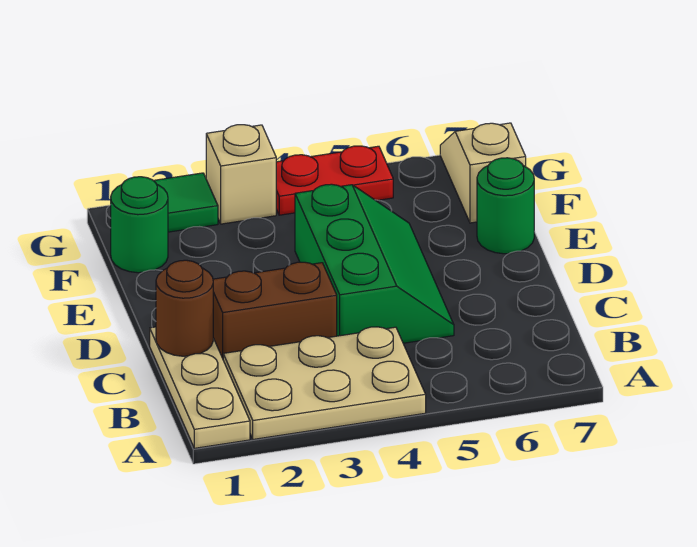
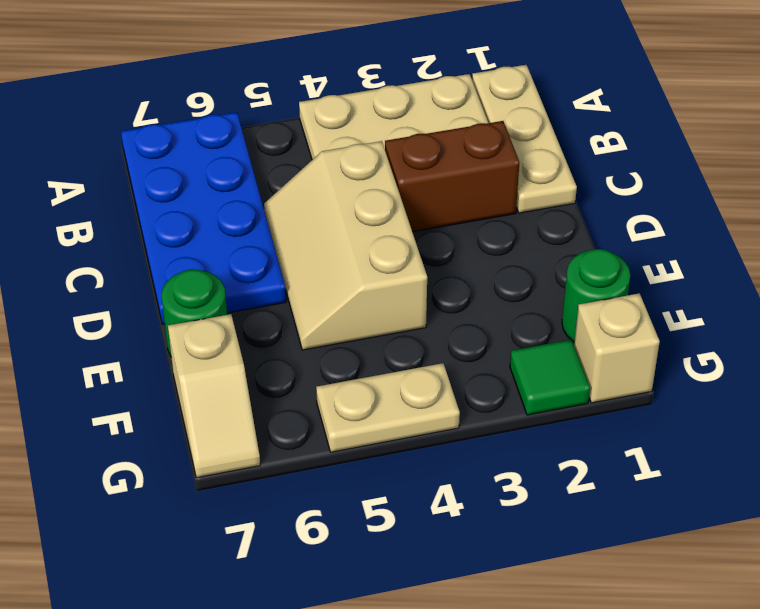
none -> blue plate A6:D7 level 1
brown round brick C1 level 2 -> none
green slope C4:E5 level 1 top 4 -> tan slope C4:E5 level 1 top 4
tan brick G3 level 1 -> tan brick G1 level 1
red plate G4:G5 level 1 -> tan plate G4:G5 level 1

